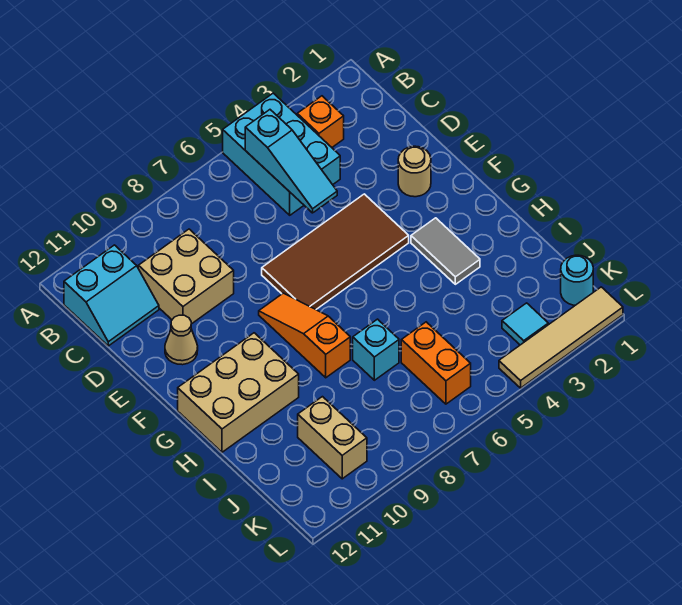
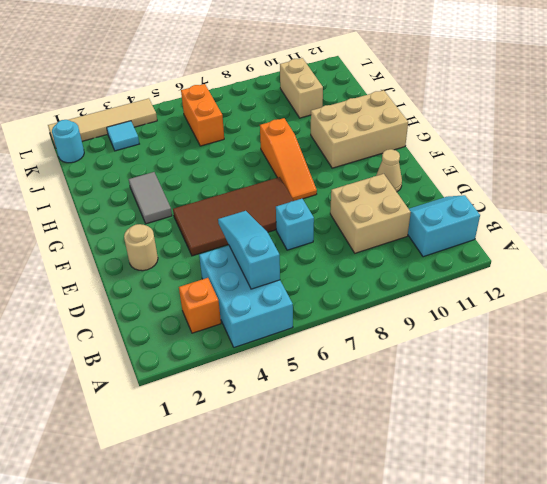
cyan brick I7 level 1 -> cyan brick D7 level 1

